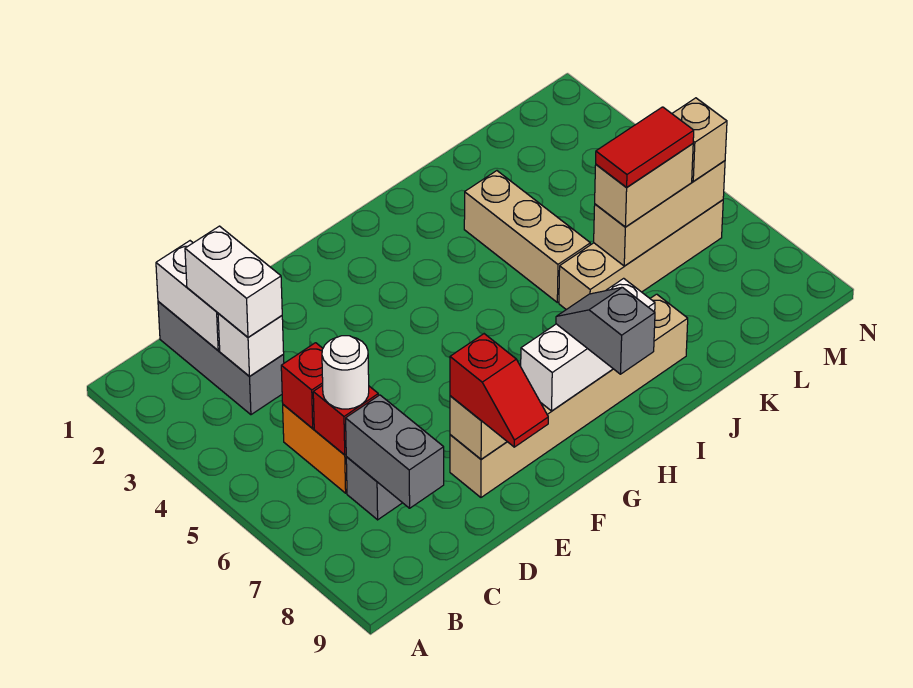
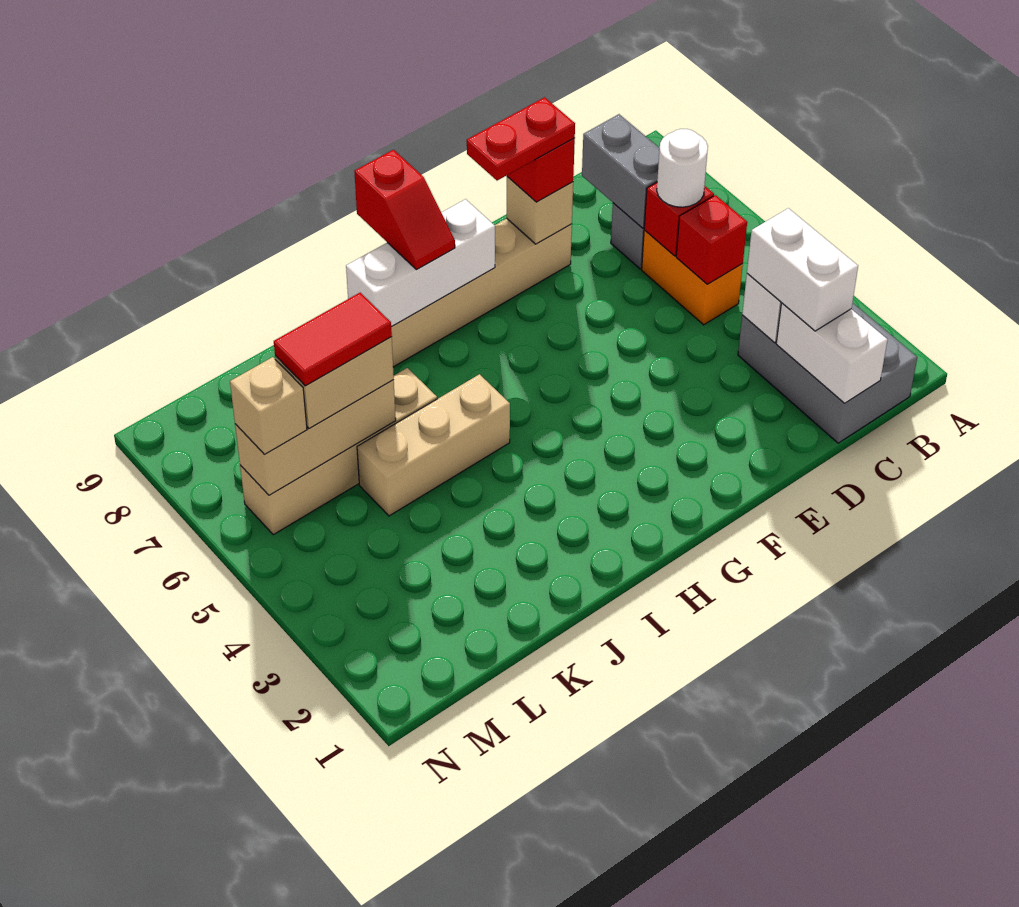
grey brick C1:C3 level 1 -> grey brick B1:C3 level 1
none -> red plate E8:F8 level 4
grey slope H8:H9 level 3 top 9 -> red slope H8:H9 level 3 top 9
tan brick J3:J5 level 1 -> tan brick I5:K5 level 1

